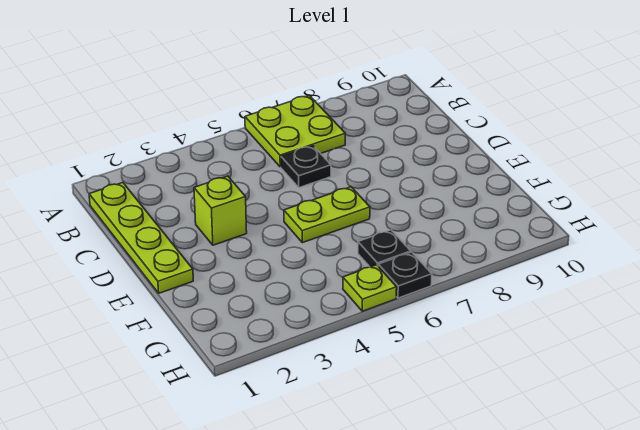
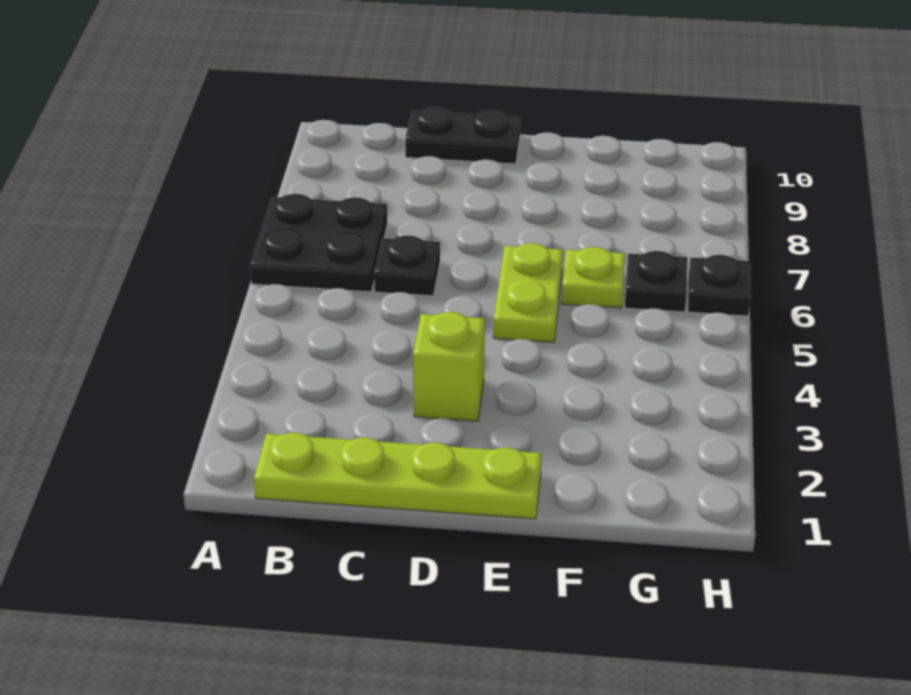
lime plate A6:B7 level 1 -> black plate A6:B7 level 1
none -> black plate C10:D10 level 1
lime plate H5 level 1 -> lime plate F6 level 1

